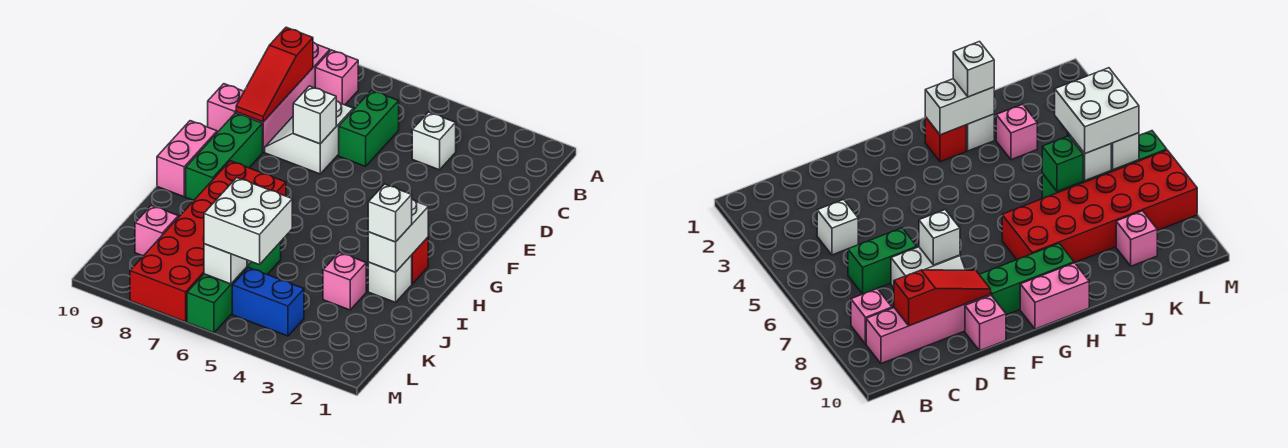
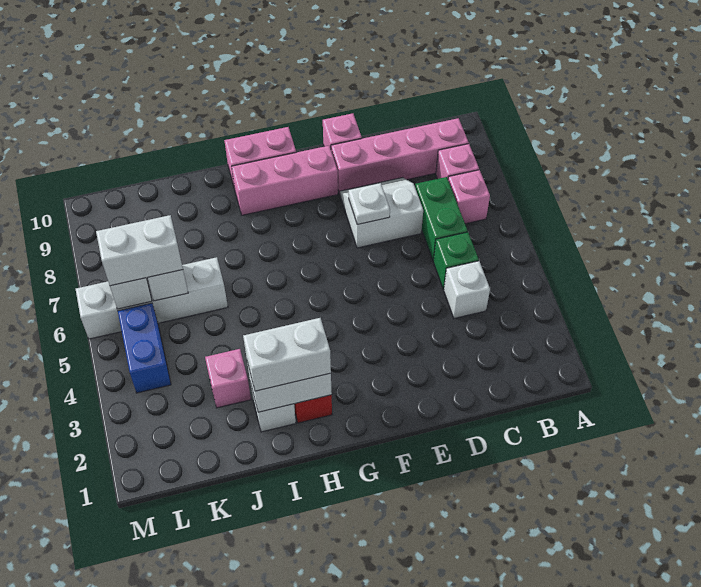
green brick C6:D6 level 1 -> green brick C6:C7 level 1
red slope C9:E9 level 2 top C -> none
white brick E7 level 2 -> white plate E7 level 2
green brick F9:H9 level 1 -> pink brick F9:H9 level 1
red brick H7:M8 level 1 -> none
white brick I2 level 3 -> white brick H2:I2 level 3
green brick J6:M6 level 1 -> white brick J6:M6 level 1
green brick J6 level 2 -> green brick C5 level 1
white brick K5:L6 level 3 -> white brick K6:L6 level 3
pink brick K9 level 1 -> pink brick B7 level 1

